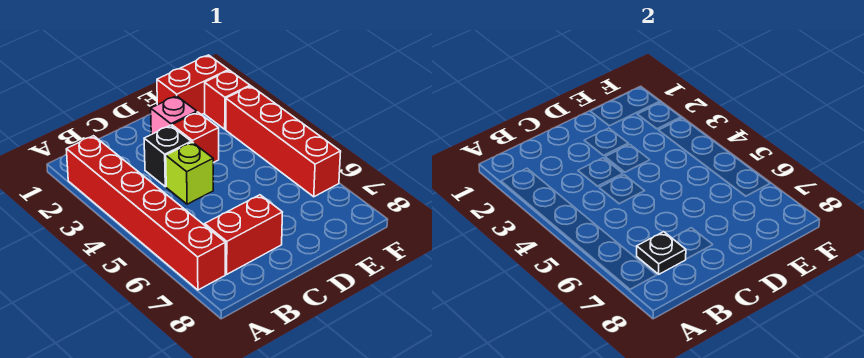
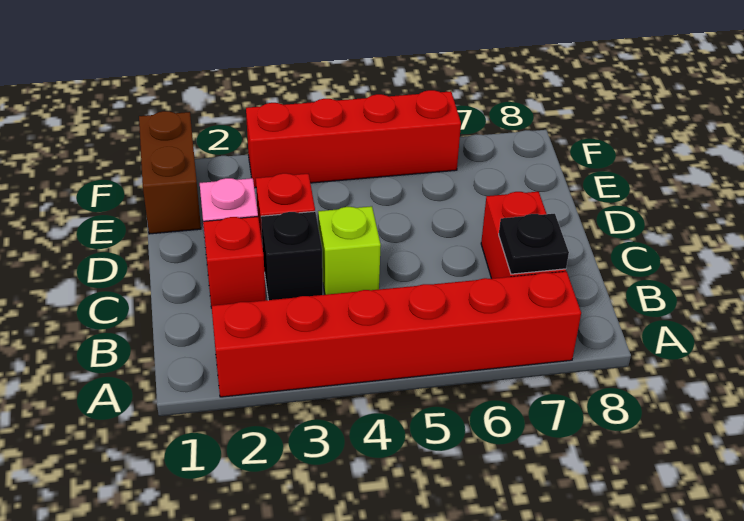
red brick E1:F1 level 1 -> brown brick E1:F1 level 1
red brick F2 level 1 -> red brick C2 level 1

